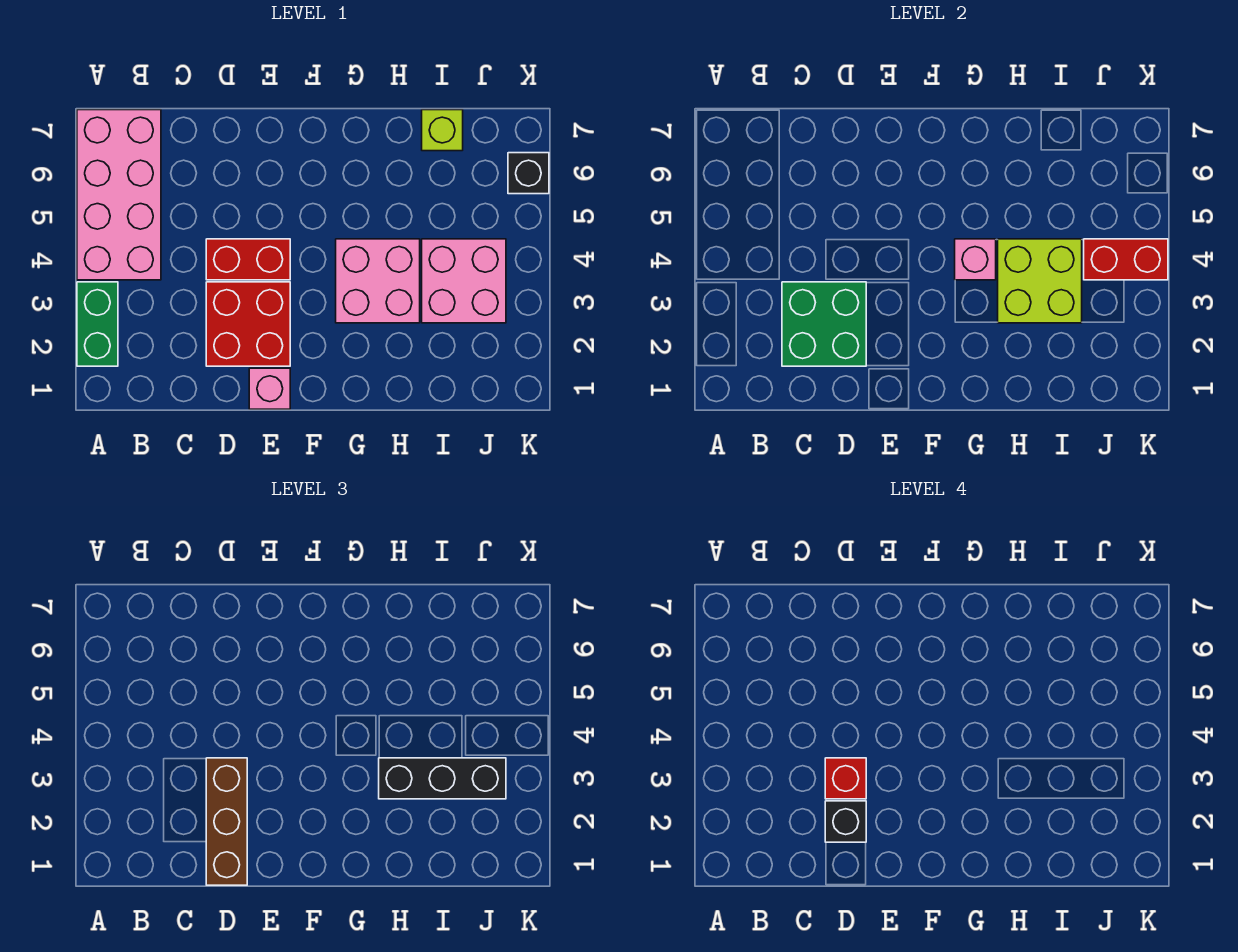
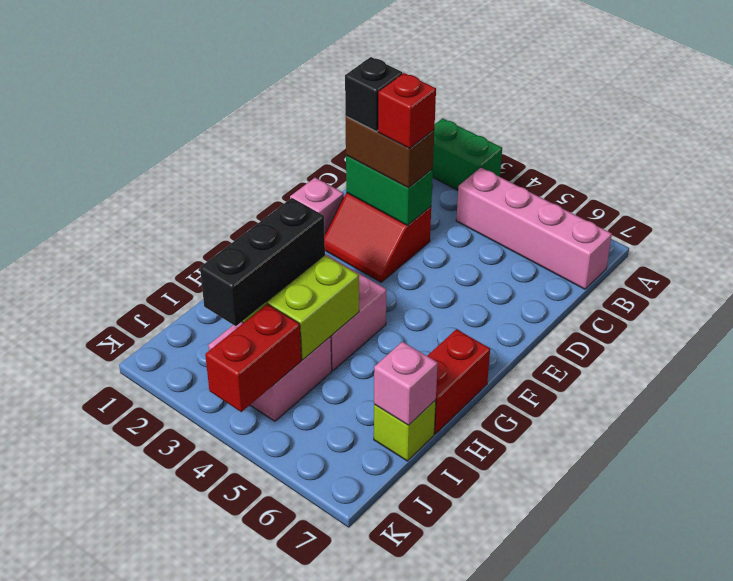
pink brick A4:B7 level 1 -> pink brick B4:B7 level 1
green brick C2:D3 level 2 -> green brick D2:D3 level 2
brown brick D1:D3 level 3 -> brown brick D2:D3 level 3
red brick D2:E3 level 1 -> red slope D2:E3 level 1 top D
red brick D4:E4 level 1 -> red brick G7:H7 level 1
pink brick G4 level 2 -> pink brick I7 level 2
black brick K6 level 1 -> none

